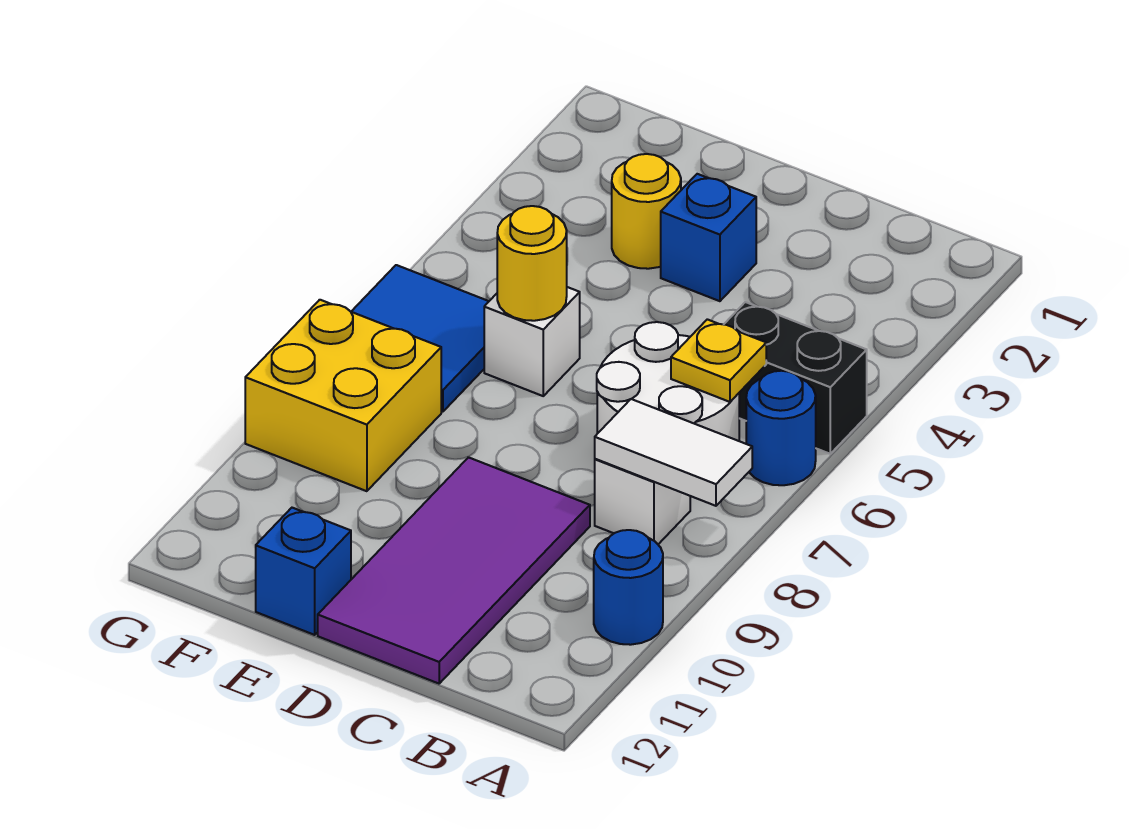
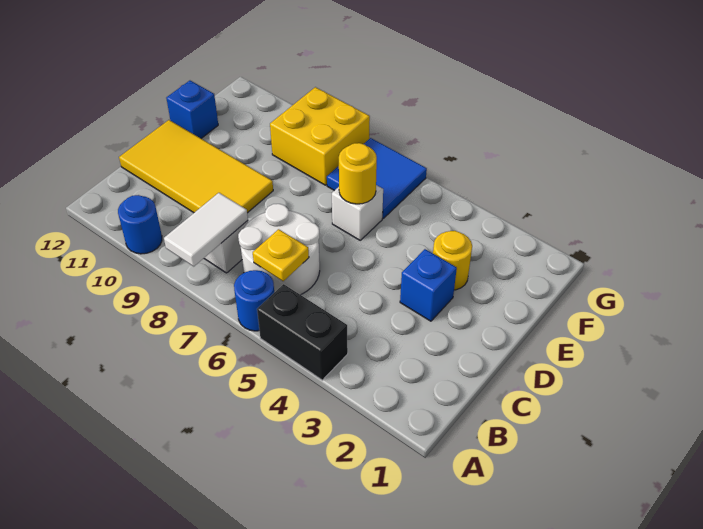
black brick A5:B5 level 1 -> black brick A4:A5 level 1
purple tile C9:D12 level 1 -> yellow tile C9:D12 level 1

